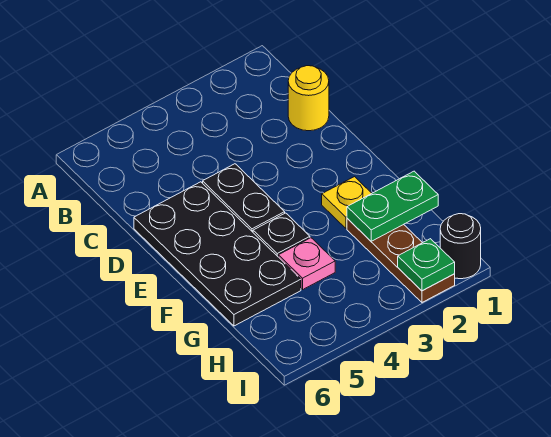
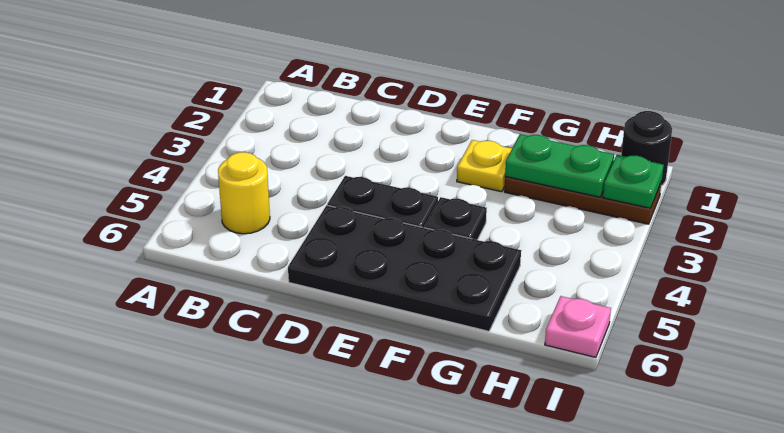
yellow round brick C1 level 1 -> yellow round brick B5 level 1
green plate G1:G2 level 2 -> green plate G2:H2 level 2
pink plate G4 level 1 -> pink plate I6 level 1

